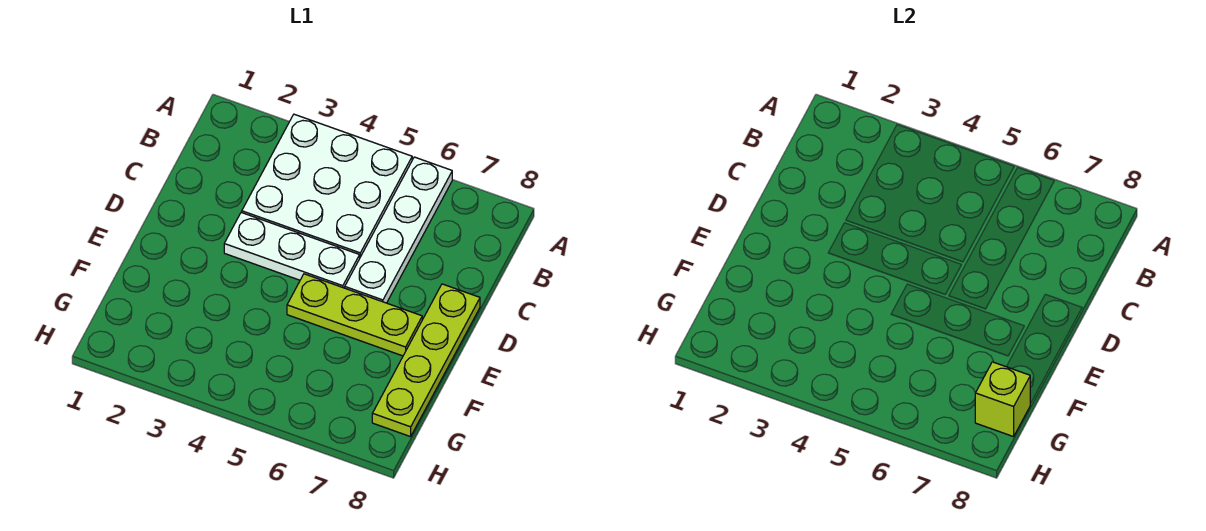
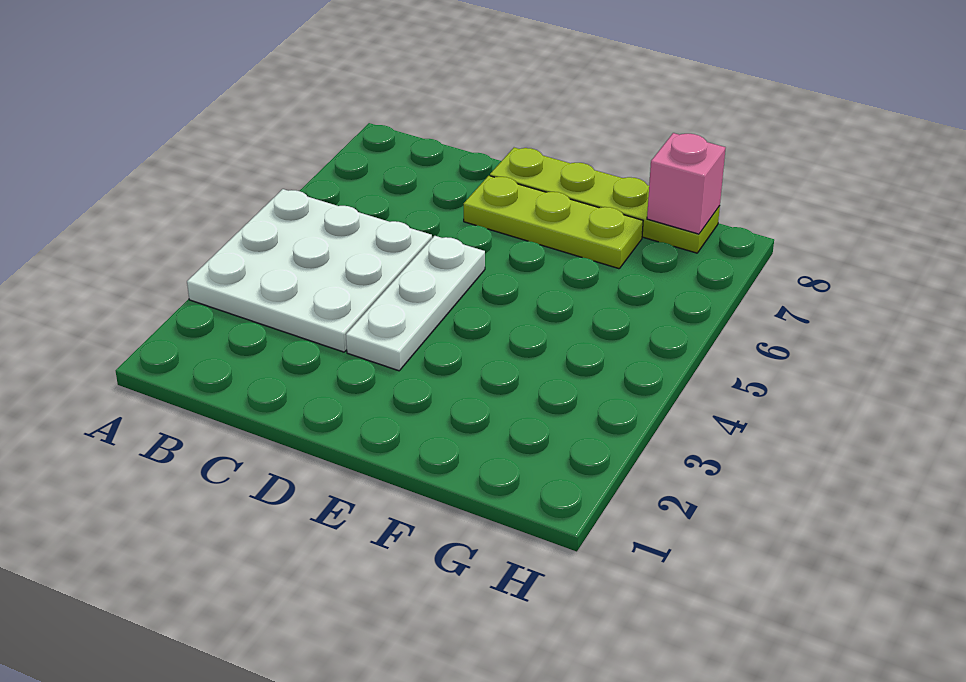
white plate A6:D6 level 1 -> none
lime plate E5:E7 level 1 -> lime plate D7:F7 level 1
lime brick G8 level 2 -> pink brick G8 level 2

